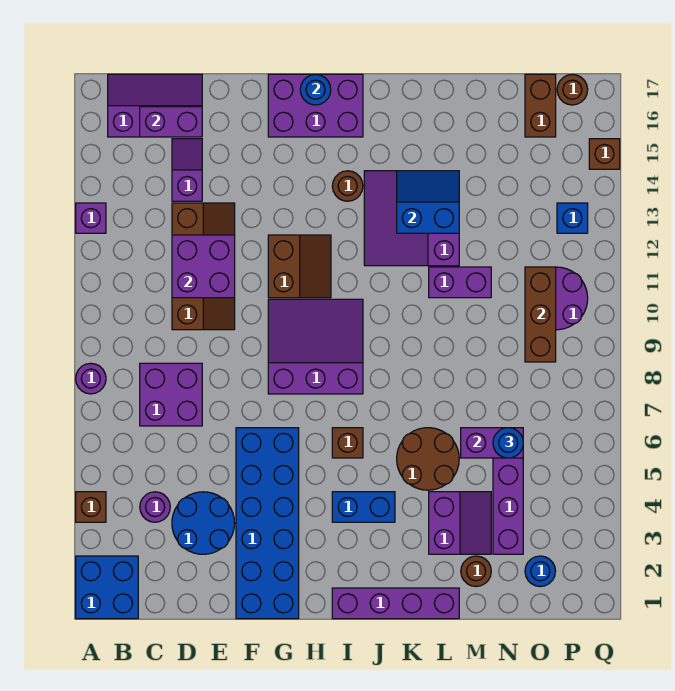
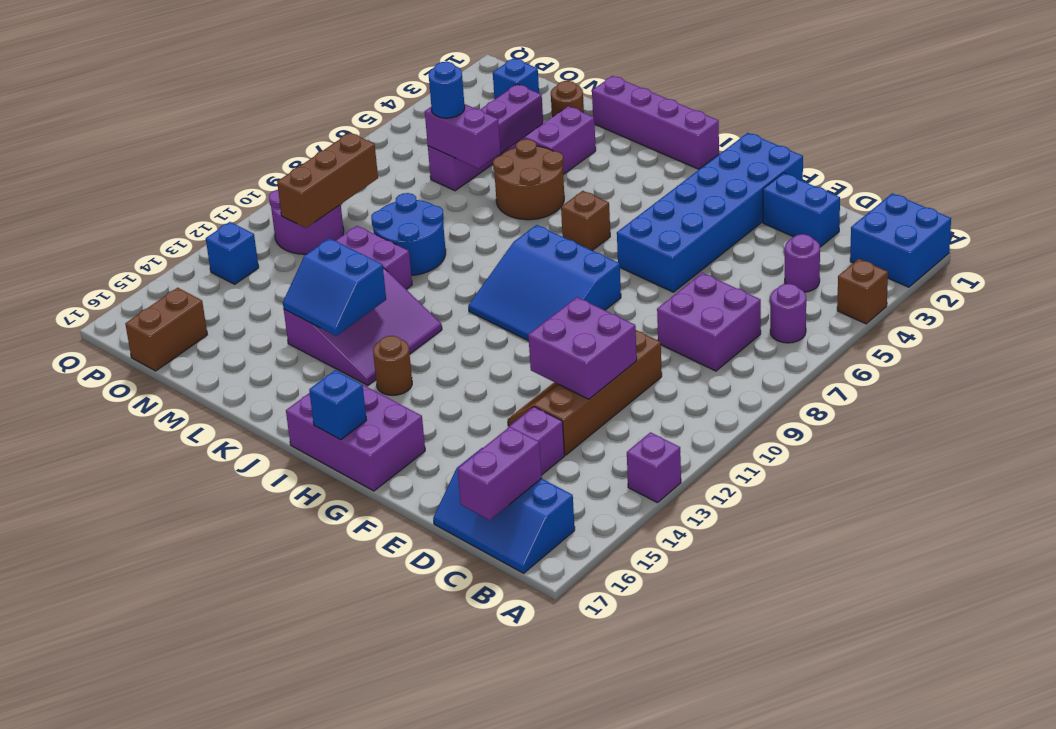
purple round brick A8 level 1 -> purple round brick B6 level 1
purple slope B16:D17 level 1 top 16 -> blue slope B16:D17 level 1 top 16
purple brick C16:D16 level 2 -> purple brick C16:C17 level 2
blue round brick D3:E4 level 1 -> blue round brick L9:M10 level 1
purple slope G8:I10 level 1 top 8 -> blue slope G8:I10 level 1 top 8
brown slope G11:H12 level 1 top G -> none
blue round brick H17 level 2 -> blue brick H17 level 2
blue brick I4:J4 level 1 -> blue brick D2:E2 level 1
blue round brick O2 level 1 -> blue brick O2 level 1
brown round brick P17 level 1 -> none
brown brick Q15 level 1 -> none

